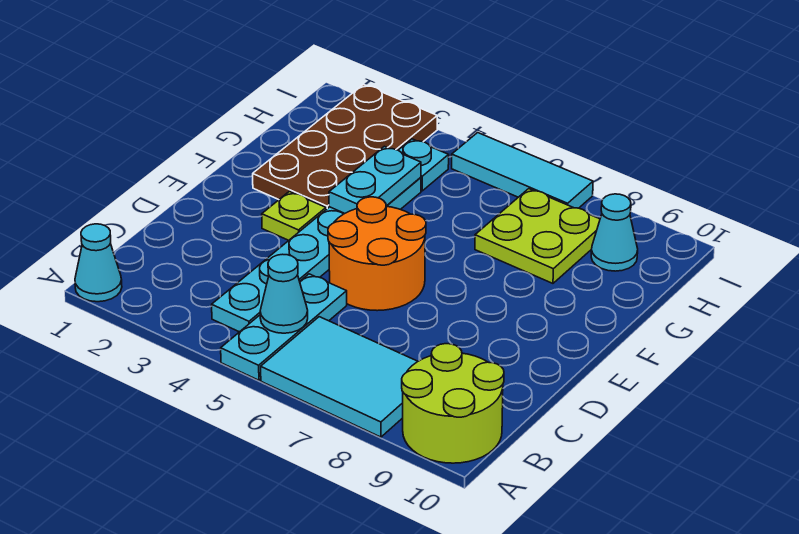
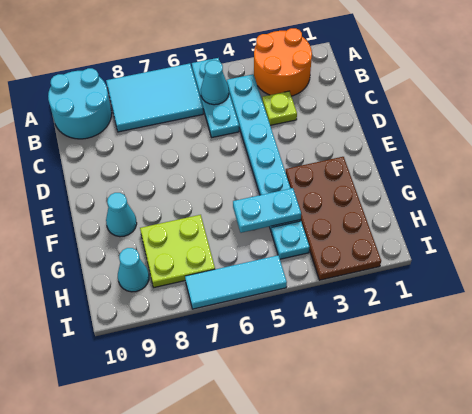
cyan cone A1 level 1 -> cyan cone F9 level 1
lime round brick A9:B10 level 1 -> cyan round brick A9:B10 level 1
orange round brick D5:E6 level 1 -> orange round brick A2:B3 level 1
lime plate E3 level 1 -> lime plate C3 level 1
cyan plate F4:G4 level 2 -> cyan plate G4:G5 level 2

